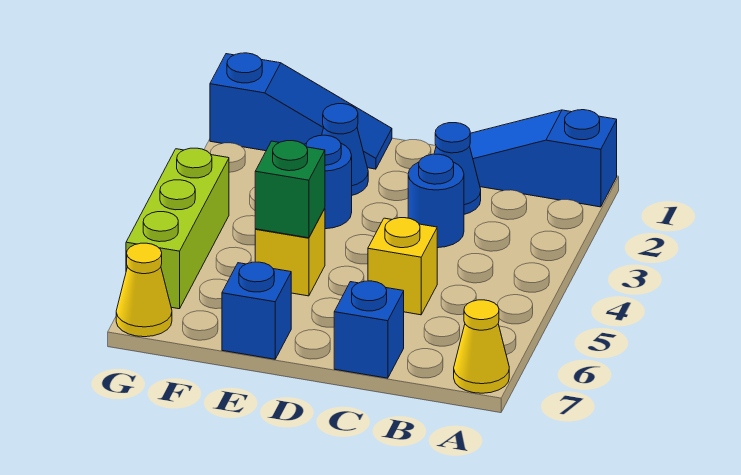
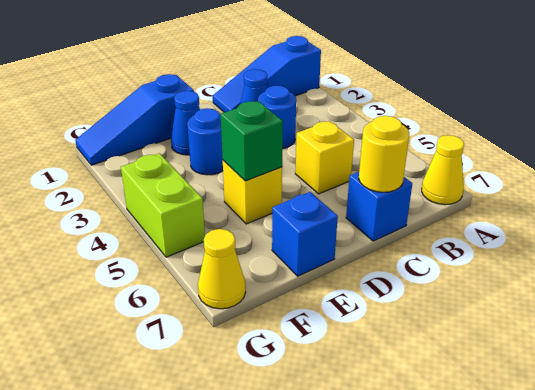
none -> yellow round brick C7 level 2
blue slope E1:G1 level 1 top G -> blue slope E1:G1 level 1 top E
lime brick G4:G6 level 1 -> lime brick G4:G5 level 1

